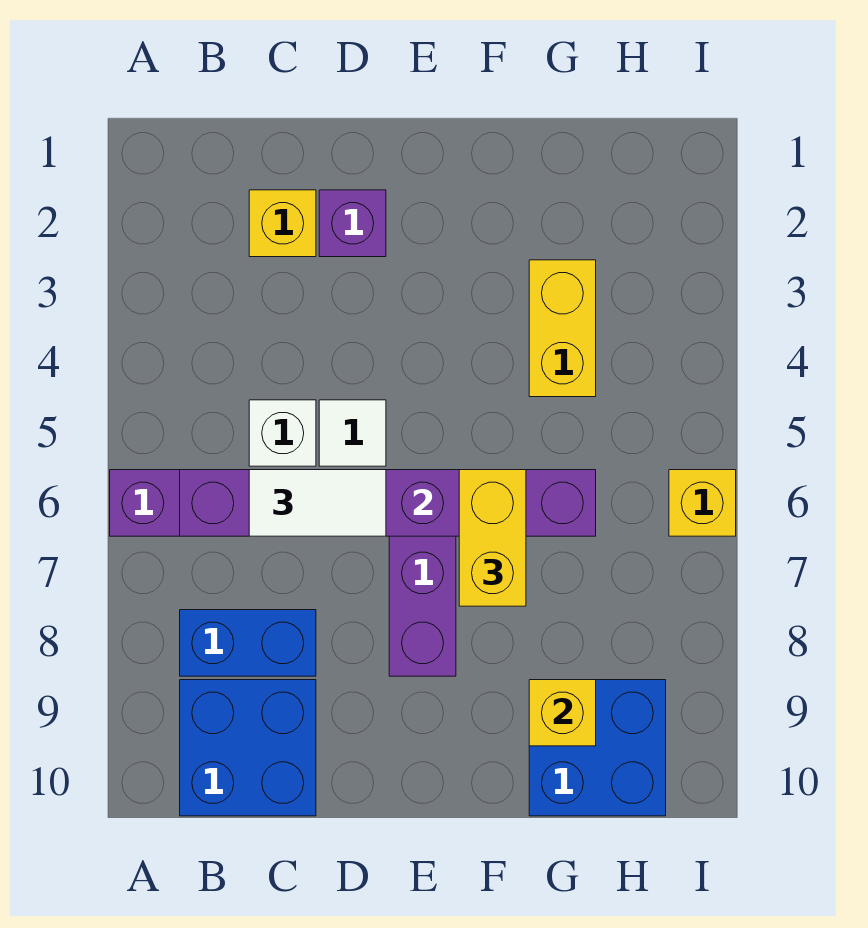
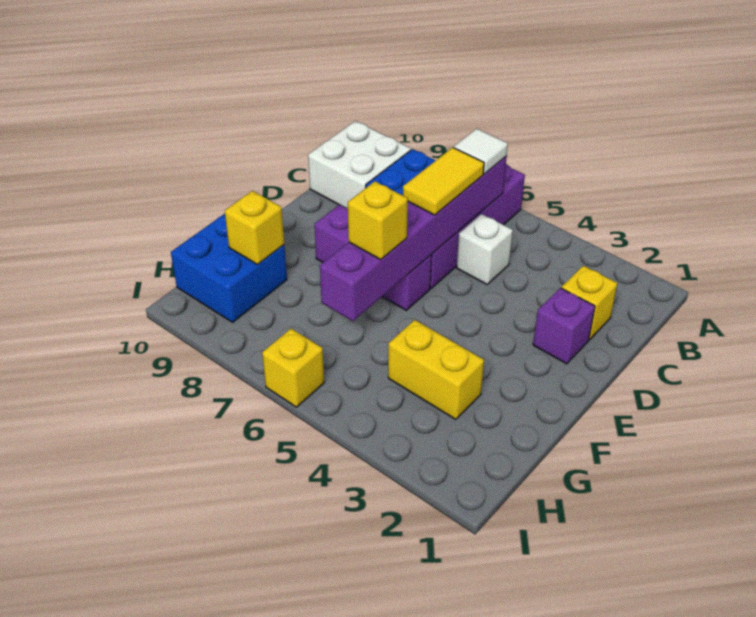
blue brick B9:C10 level 1 -> white brick B9:C10 level 1
white tile C6:D6 level 3 -> yellow tile C6:D6 level 3
white tile D5 level 1 -> white tile B6 level 3
yellow brick F6:F7 level 3 -> yellow brick F6 level 3

